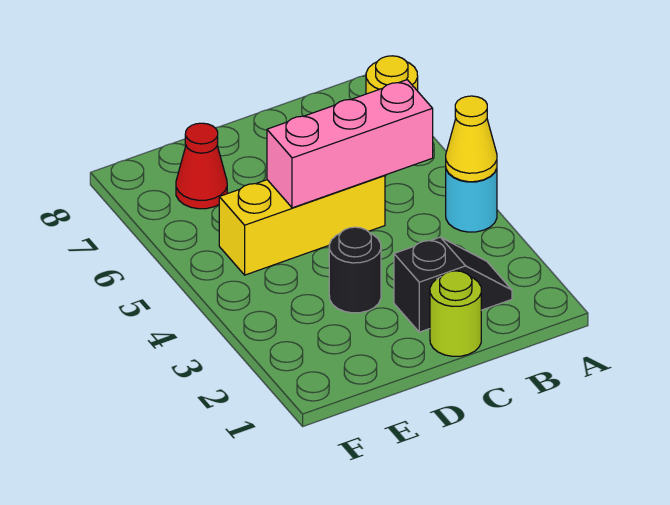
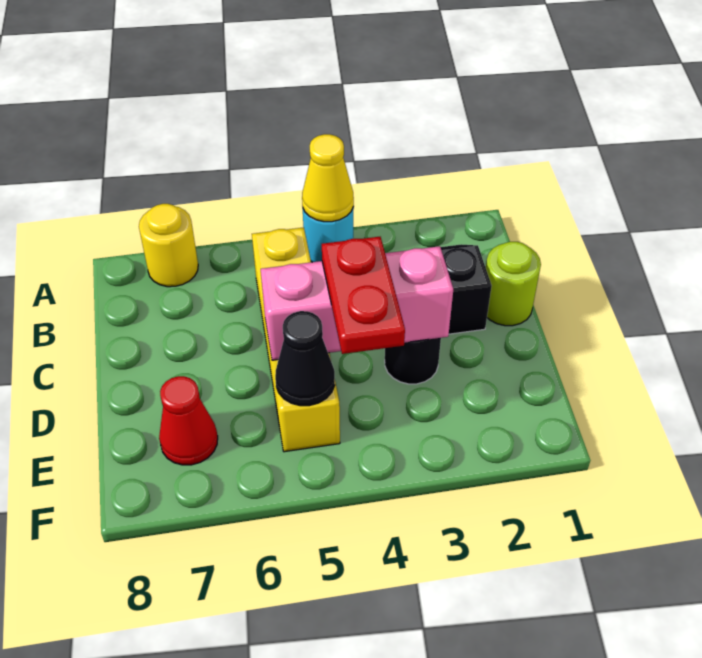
pink brick B5:D5 level 2 -> pink brick D3:D5 level 2
yellow brick C5:E5 level 1 -> yellow brick B5:E5 level 1
none -> red plate D4:E4 level 3
none -> black cone E5 level 2

